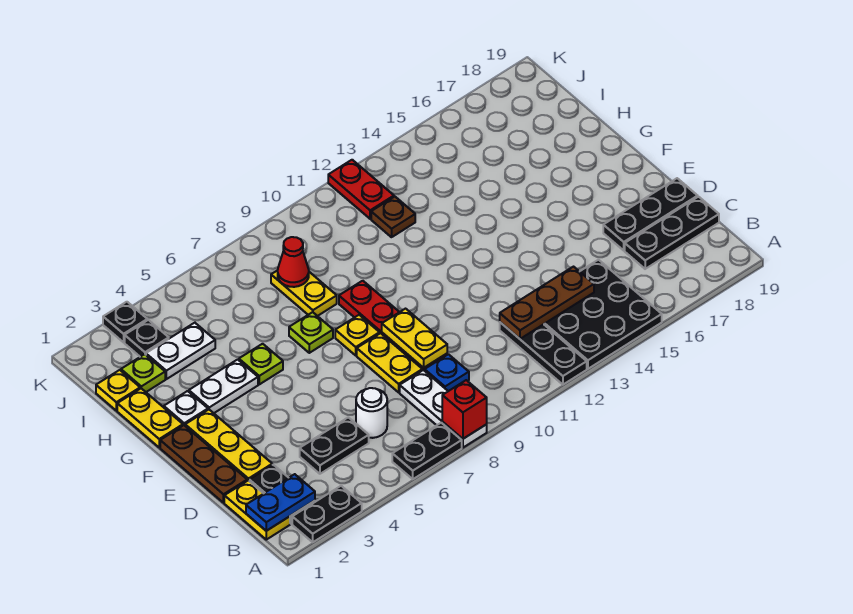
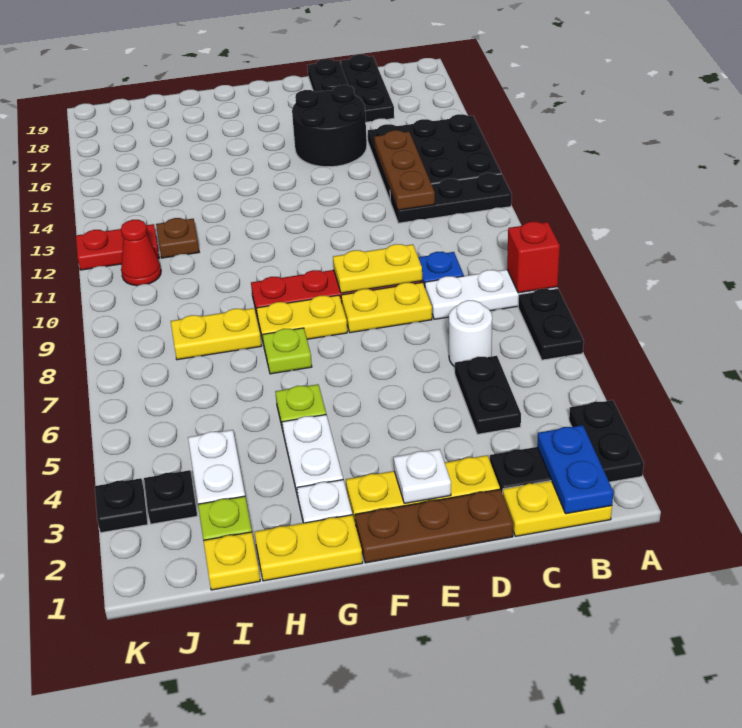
none -> black round brick D15:E16 level 1
none -> white plate E2 level 2
yellow plate F8 level 1 -> yellow plate F8:G8 level 1
red cone I8 level 2 -> red cone J11 level 1

